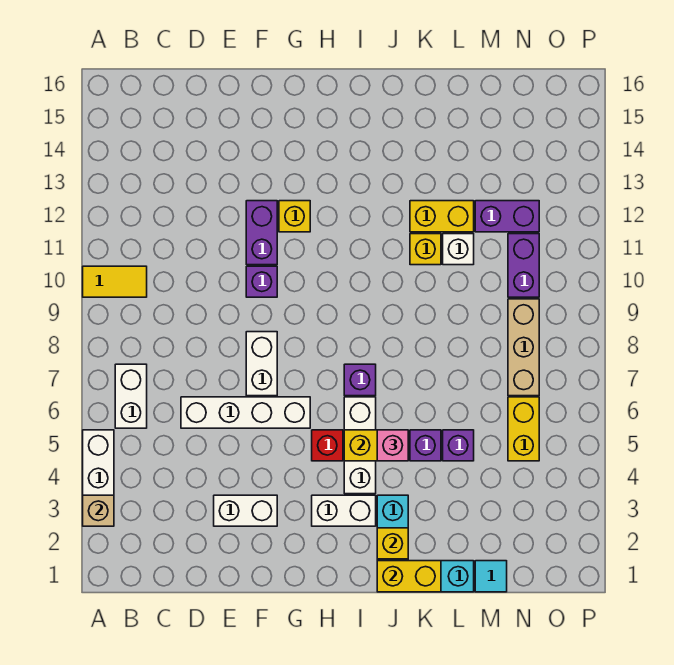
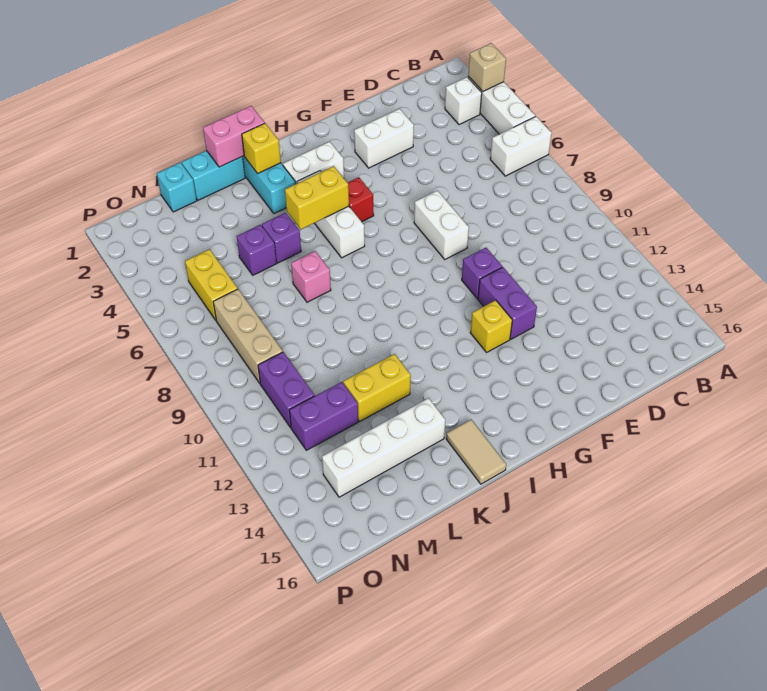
yellow tile A10:B10 level 1 -> none
white brick B6:B7 level 1 -> white brick A6:B6 level 1
white brick D6:G6 level 1 -> white brick K14:N14 level 1
purple brick I7 level 1 -> none
yellow brick J1:K1 level 2 -> pink brick J1:K1 level 2
pink brick J5 level 3 -> pink brick K7 level 1
none -> tan tile J15:J16 level 1
yellow brick K11 level 1 -> none
white brick L11 level 1 -> white brick B3 level 1
cyan tile M1 level 1 -> cyan brick M1 level 1

